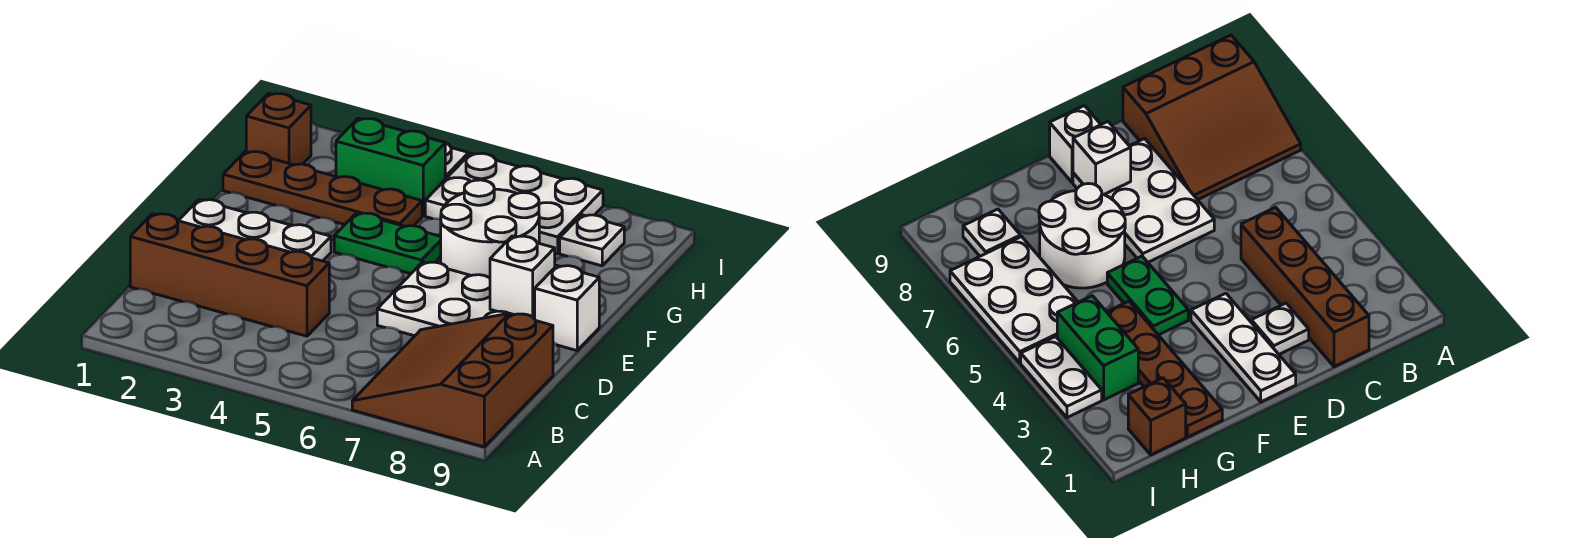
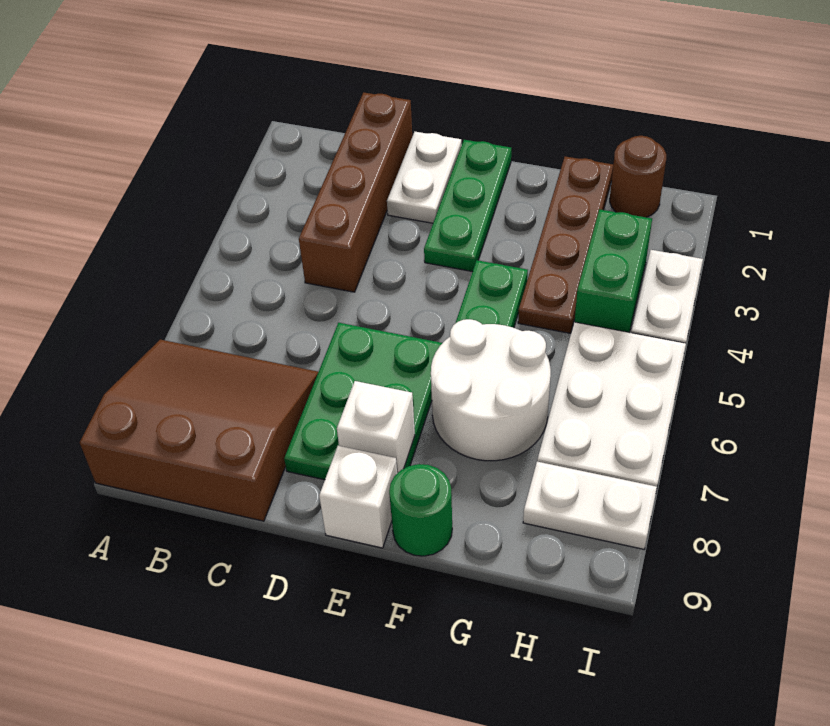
white plate D2 level 1 -> white plate D1:D2 level 1
white plate D6:E8 level 1 -> green plate D6:E8 level 1
white plate E1:E3 level 1 -> green plate E1:E3 level 1
none -> green round brick F9 level 1
brown brick H1 level 1 -> brown round brick H1 level 1
white plate H8 level 1 -> white plate H8:I8 level 1

